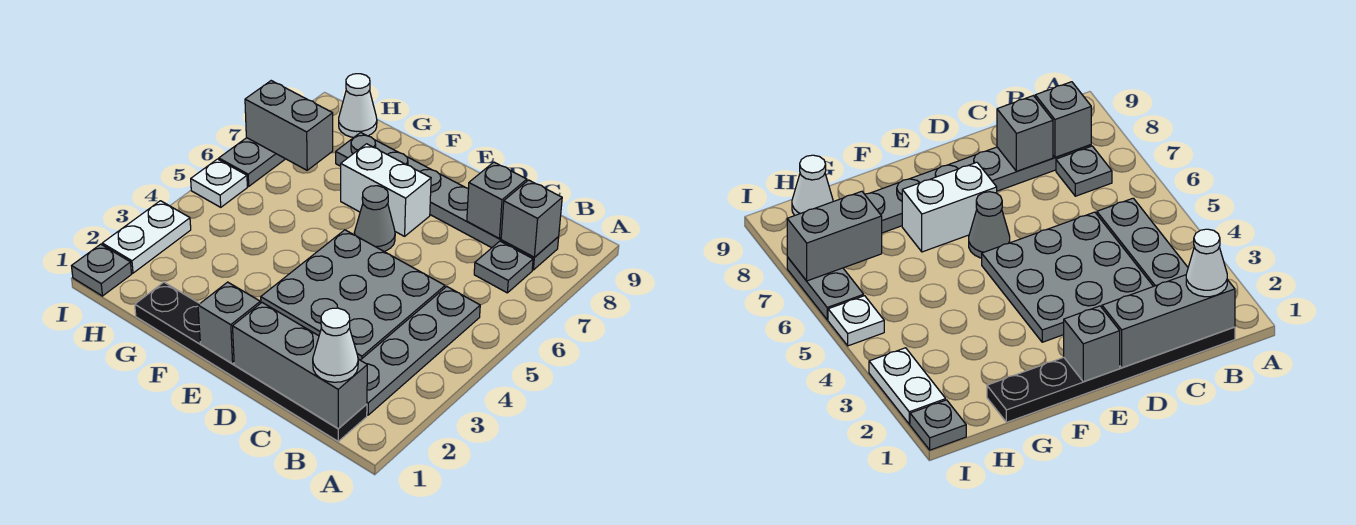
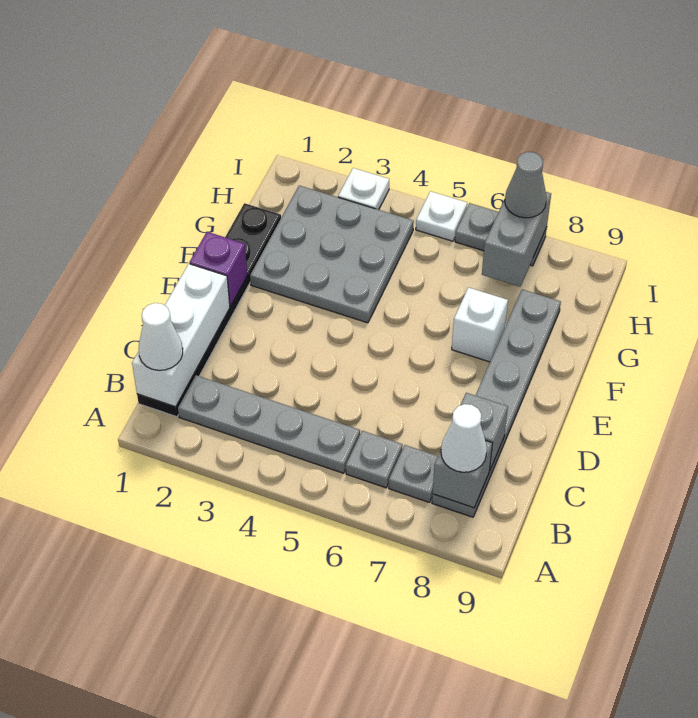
grey brick B1:D1 level 2 -> white brick B1:D1 level 2
grey plate C3:E5 level 1 -> grey plate F2:H4 level 1
grey brick E1 level 2 -> purple brick E1 level 2
grey cone E6 level 1 -> grey cone I7 level 3
white brick E7:F7 level 1 -> white brick F7 level 1
white cone H9 level 1 -> white cone B8 level 3
grey plate I1 level 1 -> grey plate B6 level 1
white plate I2:I3 level 1 -> white plate I3 level 1

